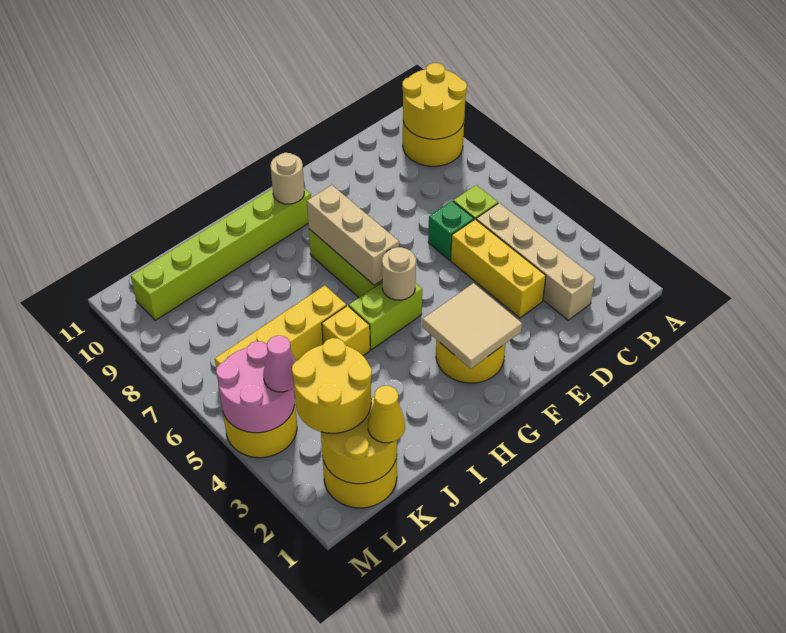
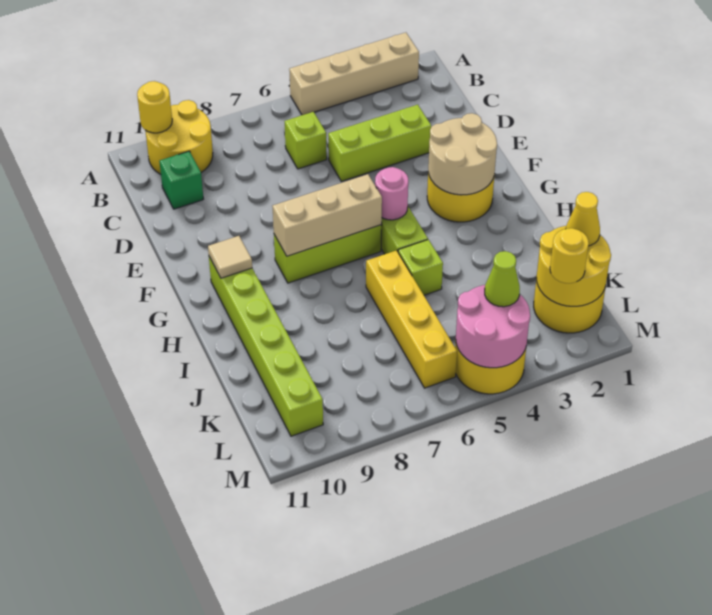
yellow round brick A9:B10 level 2 -> yellow round brick A10 level 2
tan brick C2:C5 level 1 -> tan brick A2:A5 level 1
yellow brick D3:D5 level 1 -> lime brick D3:D5 level 1
green brick D6 level 1 -> green brick C10 level 1
tan tile F2:G3 level 2 -> tan round brick F2:G3 level 2
tan round brick G5 level 2 -> pink round brick G5 level 2
tan round brick G10 level 2 -> tan tile G10 level 2
yellow brick I5 level 1 -> lime brick I5 level 1
yellow round brick K2:L3 level 3 -> yellow round brick L2 level 3
pink cone L4 level 3 -> lime cone L4 level 3

